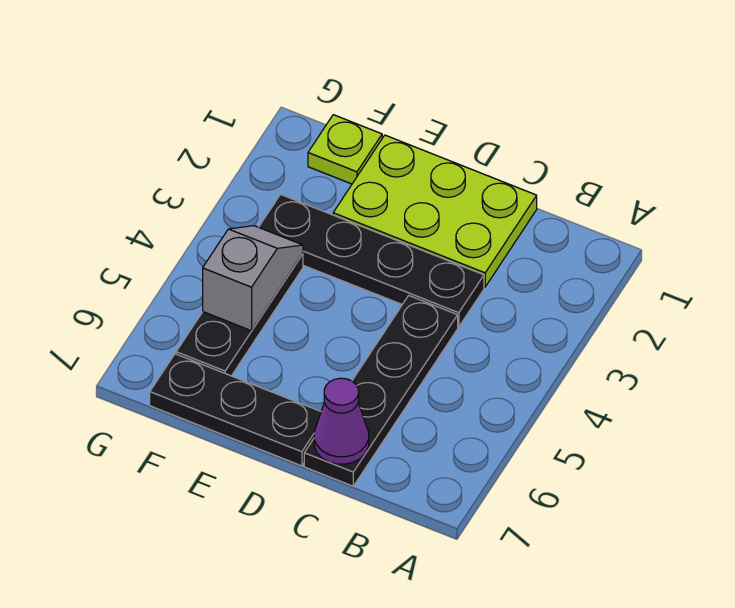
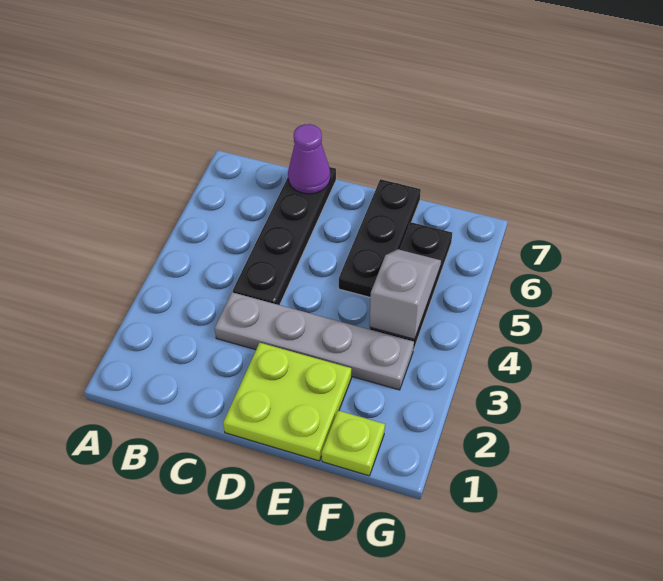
lime plate C1:E2 level 1 -> lime plate D1:E2 level 1
black plate C3:F3 level 1 -> grey plate C3:F3 level 1
black plate D7:F7 level 1 -> black plate E5:E7 level 1
grey slope F4:F5 level 2 top 5 -> grey slope F4:F5 level 2 top 4

